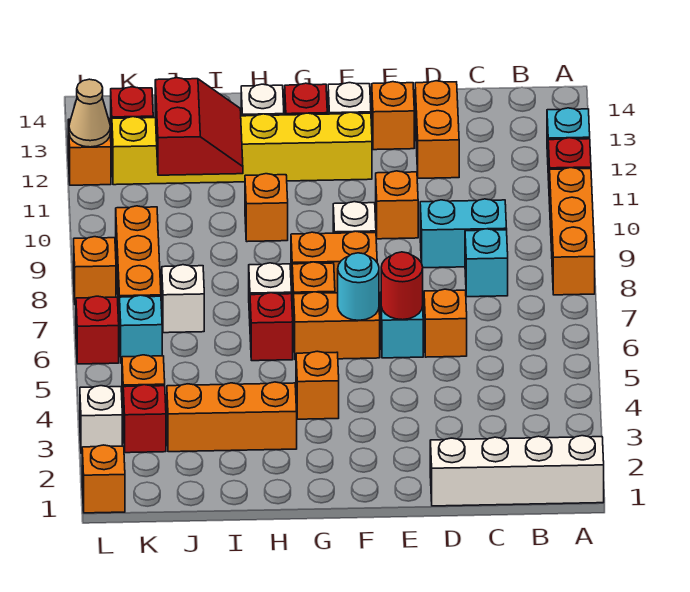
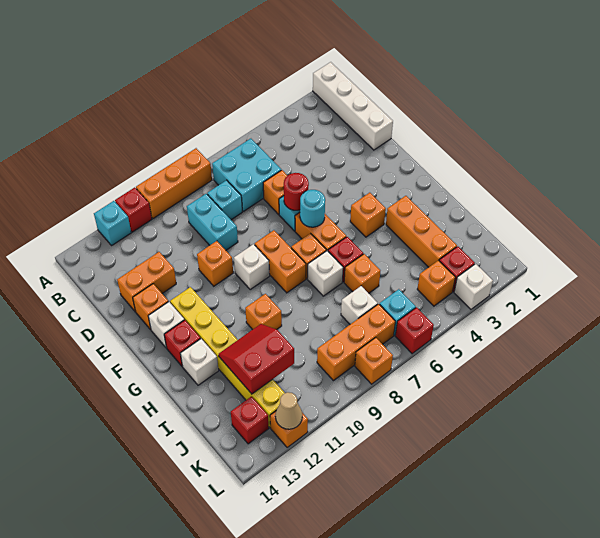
none -> cyan brick B6:C7 level 1
orange brick L1 level 1 -> orange brick I6 level 1

